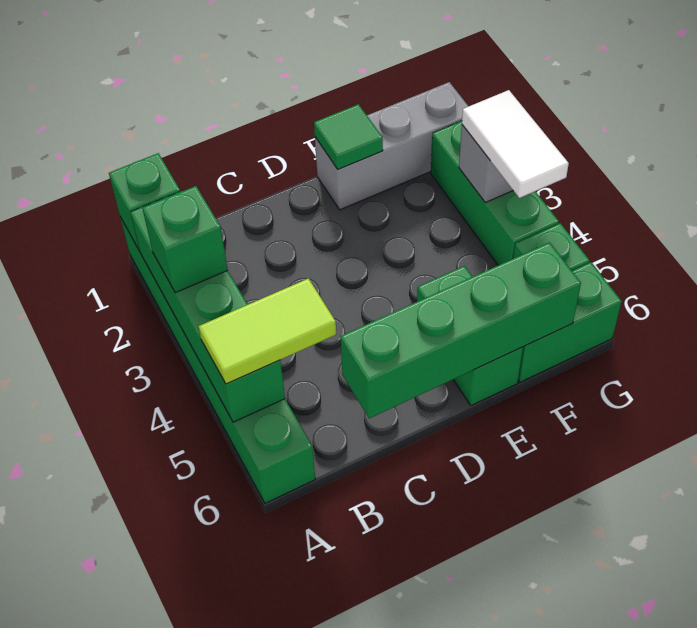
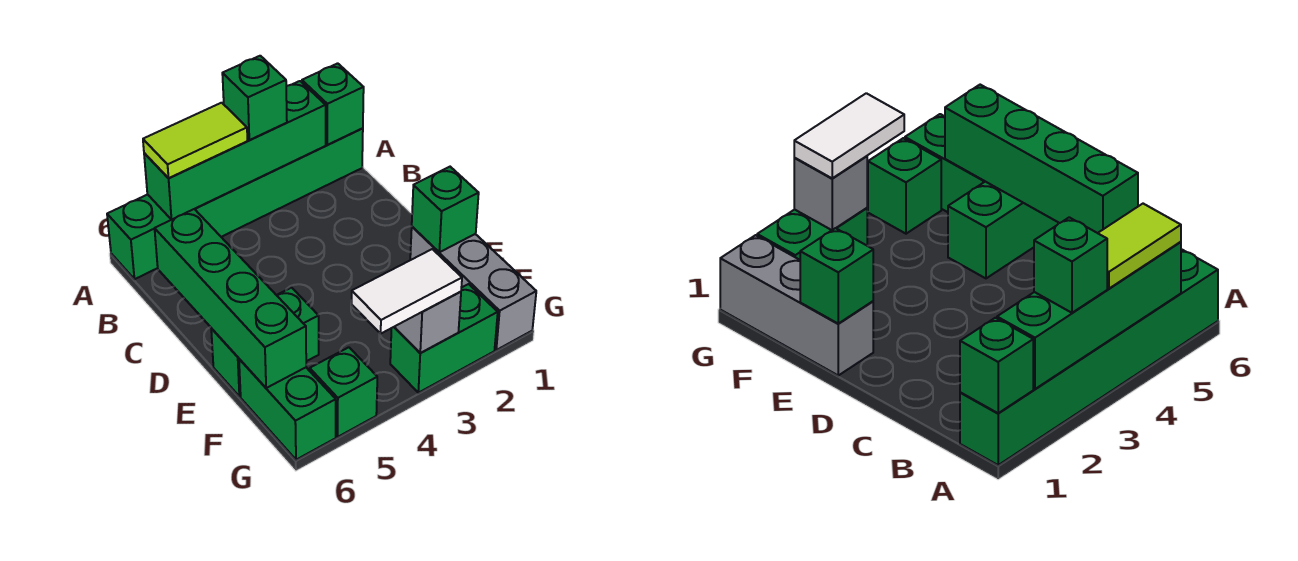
lime tile A5:B5 level 3 -> lime tile A4:A5 level 3
green tile E1 level 2 -> green brick E1 level 2
green brick G2:G4 level 1 -> green brick G2:G3 level 1

